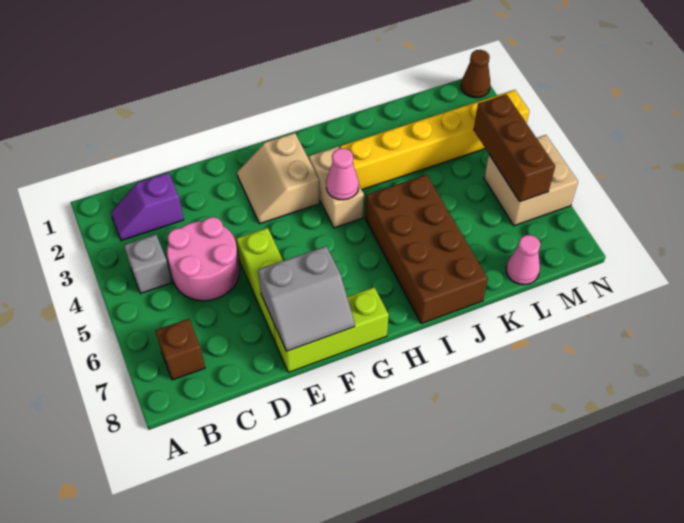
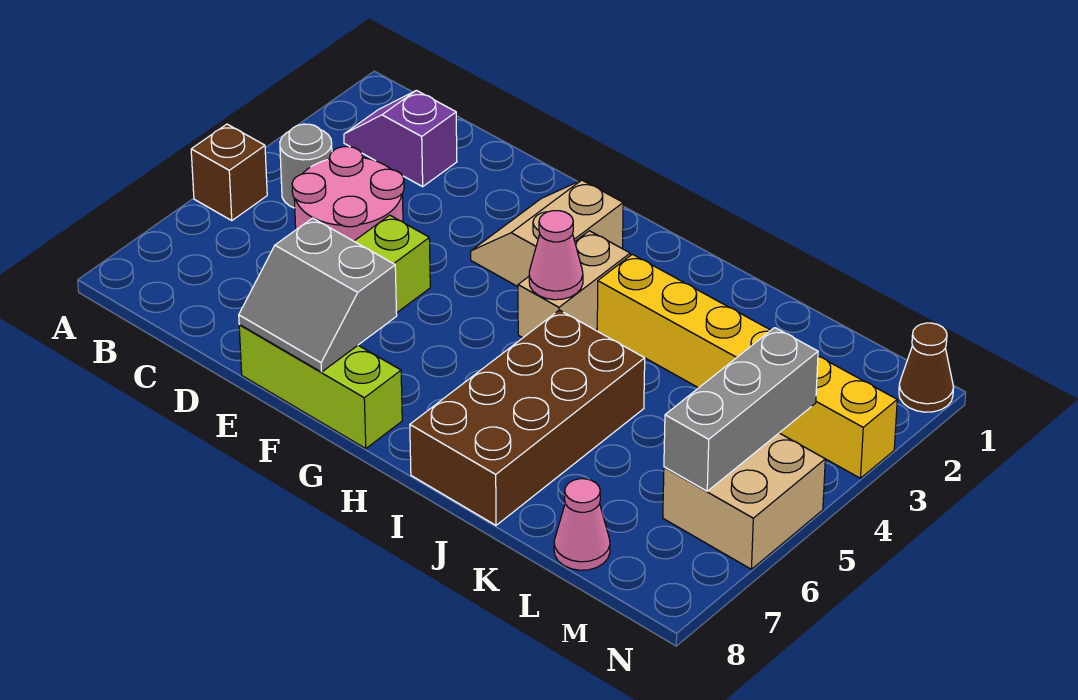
grey brick B4 level 1 -> grey round brick B4 level 1
brown brick B7 level 1 -> brown brick A5 level 1
brown brick M4:M6 level 2 -> grey brick M4:M6 level 2

